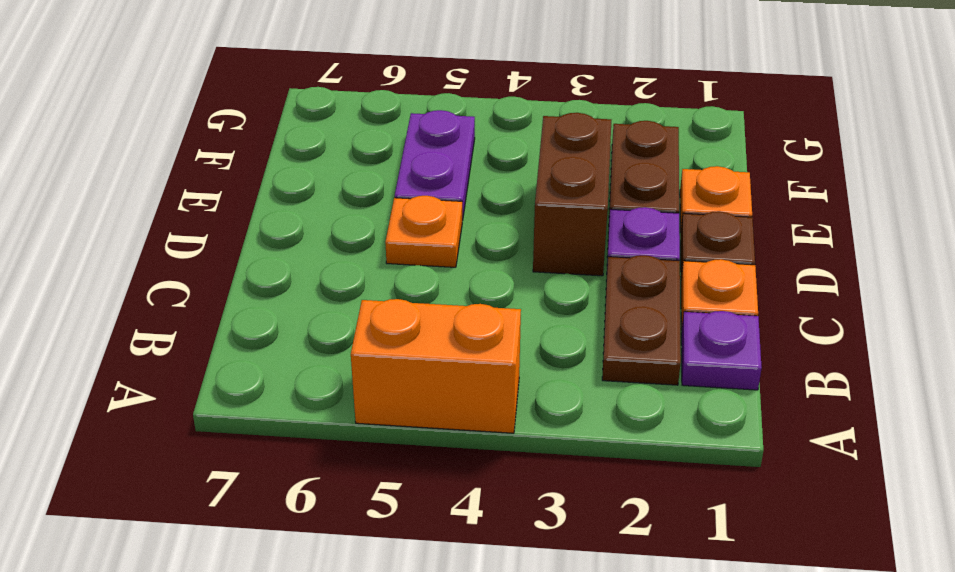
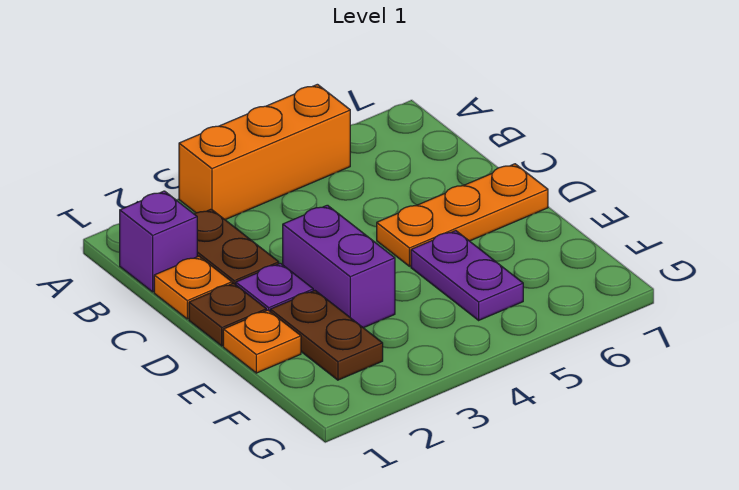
orange brick A4:A5 level 1 -> orange brick A3:A5 level 1
purple plate B1 level 1 -> purple brick B1 level 1
brown brick D3:E3 level 1 -> purple brick D3:E3 level 1
orange plate D5 level 1 -> orange plate D5:D7 level 1

